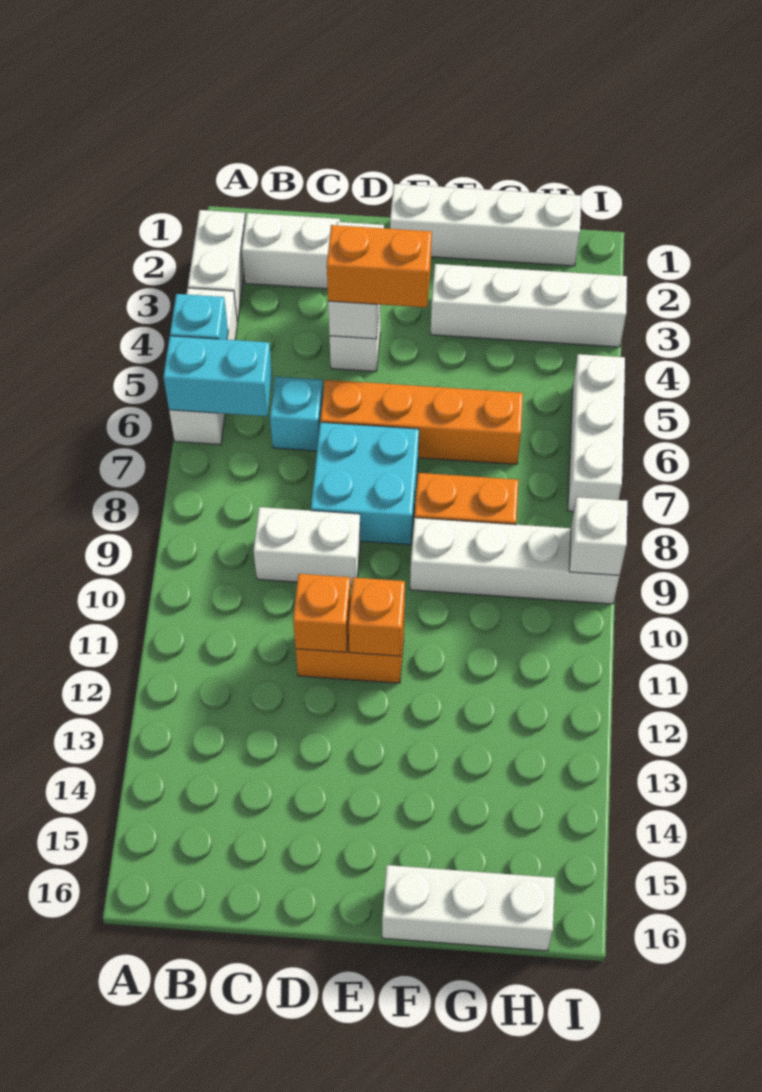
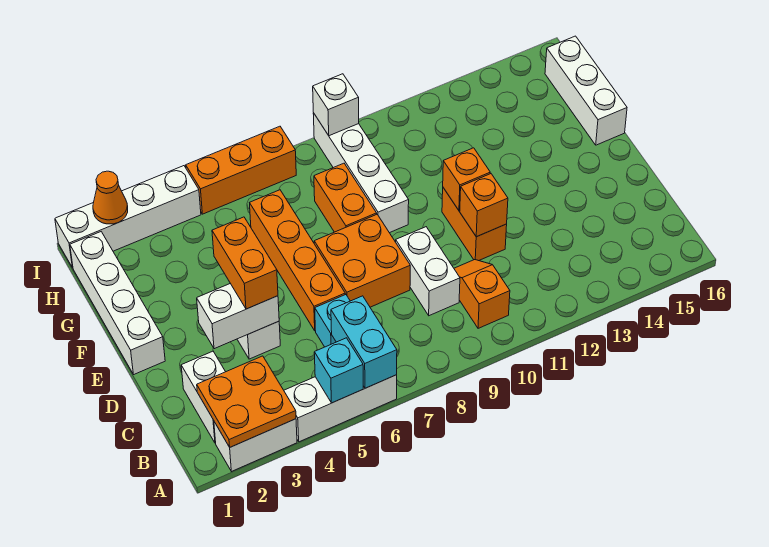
none -> orange plate A2:B3 level 2
none -> orange slope B10:C10 level 1 top B
cyan brick D7:E8 level 1 -> orange brick D7:E8 level 1
white brick F3:I3 level 1 -> white brick I1:I4 level 1
none -> orange cone I2 level 2
white brick I5:I7 level 1 -> orange brick I5:I7 level 1

